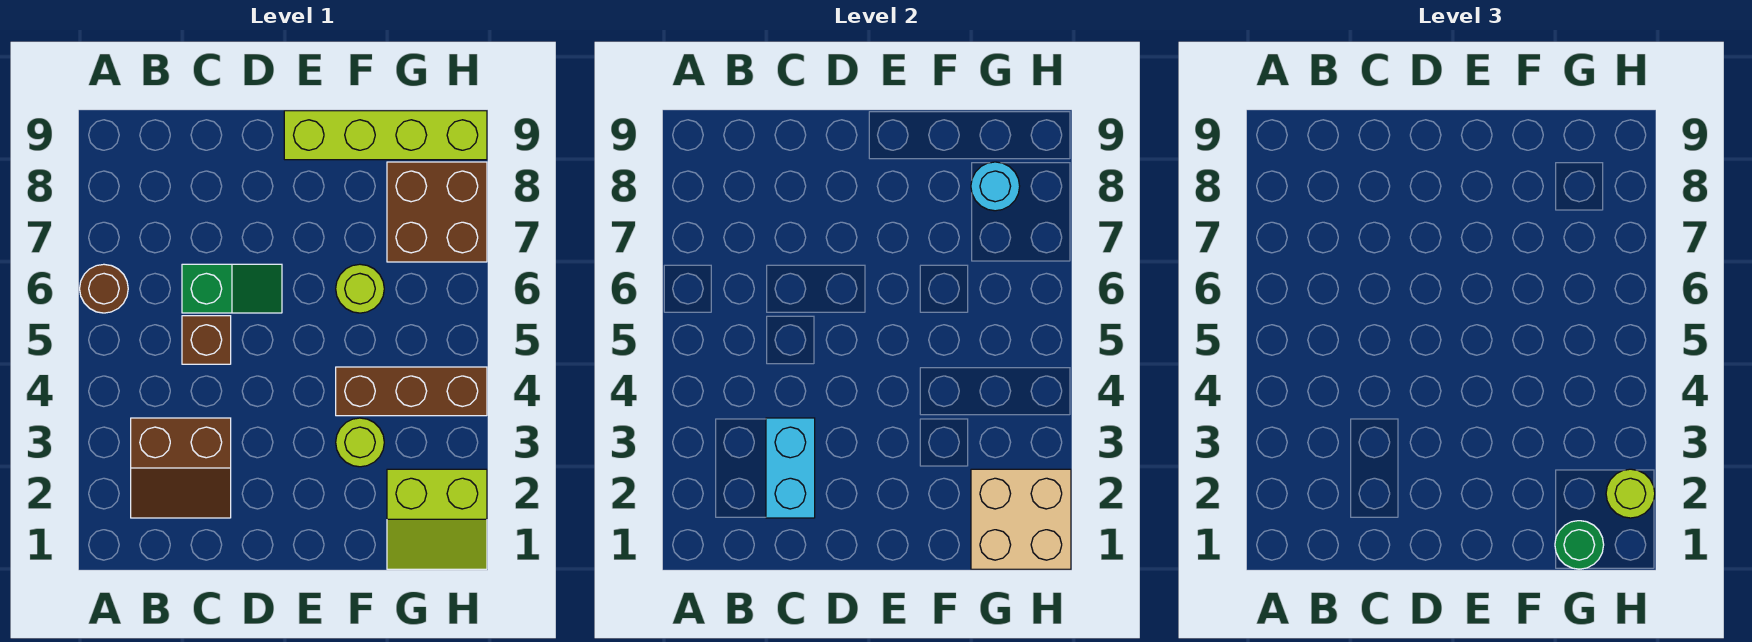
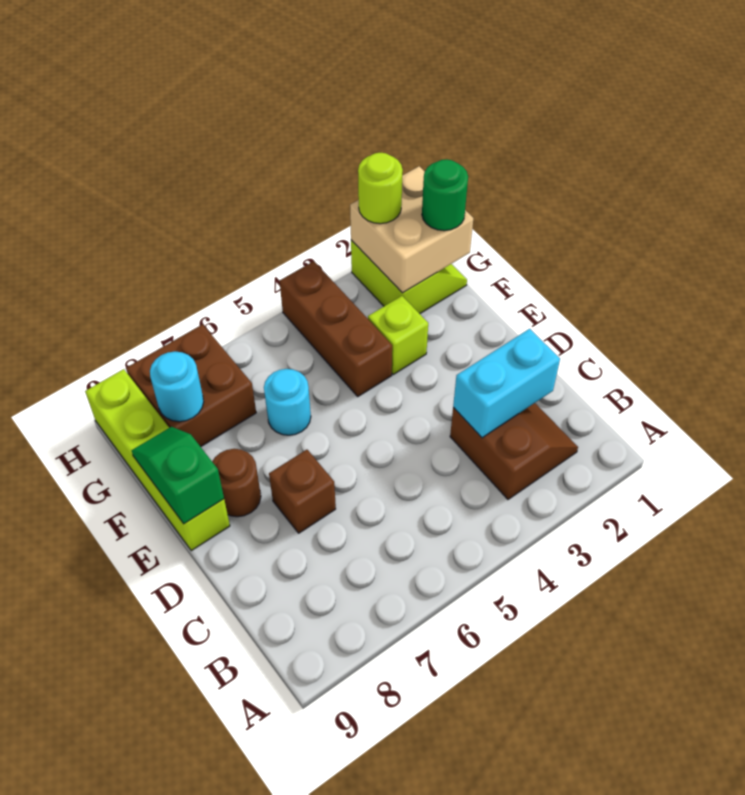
brown round brick A6 level 1 -> brown round brick E8 level 1
brown brick C5 level 1 -> brown brick D7 level 1
green slope C6:D6 level 1 top C -> green slope E9:F9 level 2 top E
lime round brick F3 level 1 -> lime brick F3 level 1
lime round brick F6 level 1 -> cyan round brick F6 level 1

